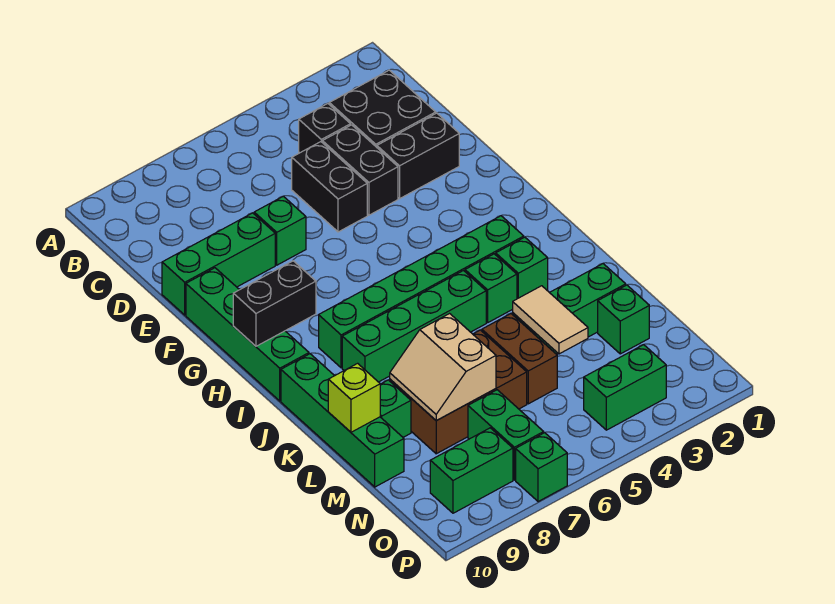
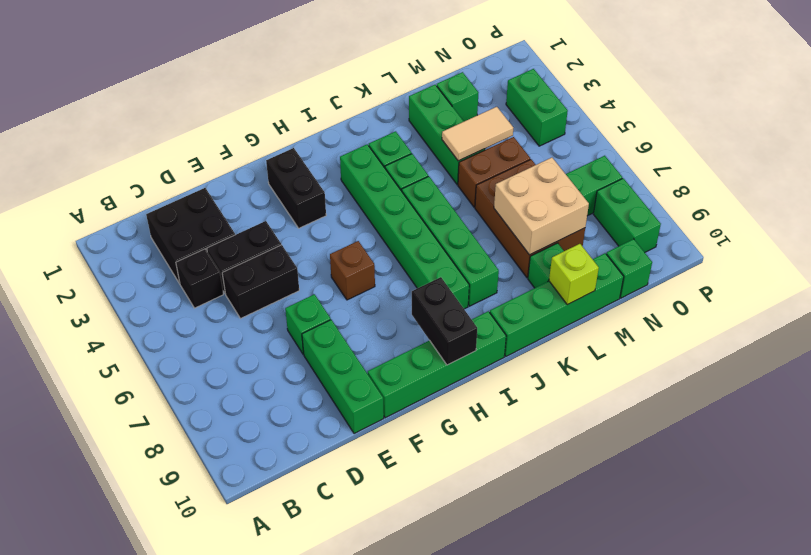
black brick E2:E3 level 1 -> black brick G2:G3 level 1
none -> brown brick G6 level 1
tan slope L7:M8 level 2 top 7 -> tan brick L7:M8 level 2
green brick P7 level 1 -> green brick N10 level 1

